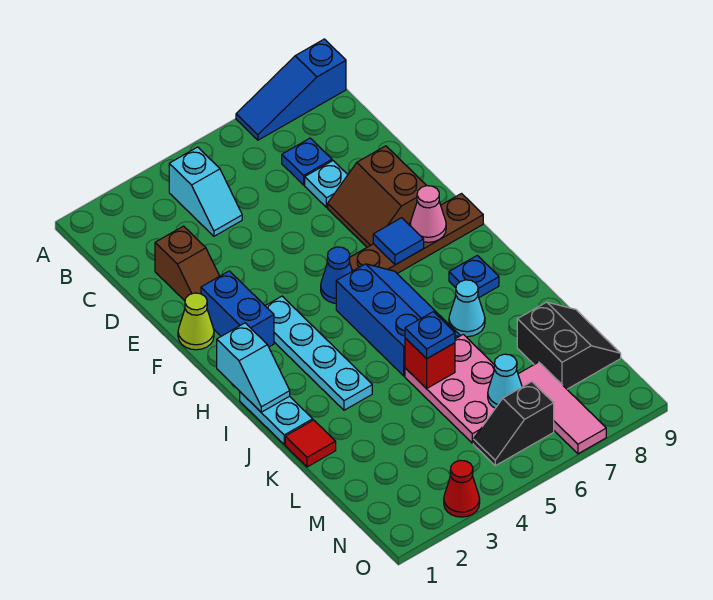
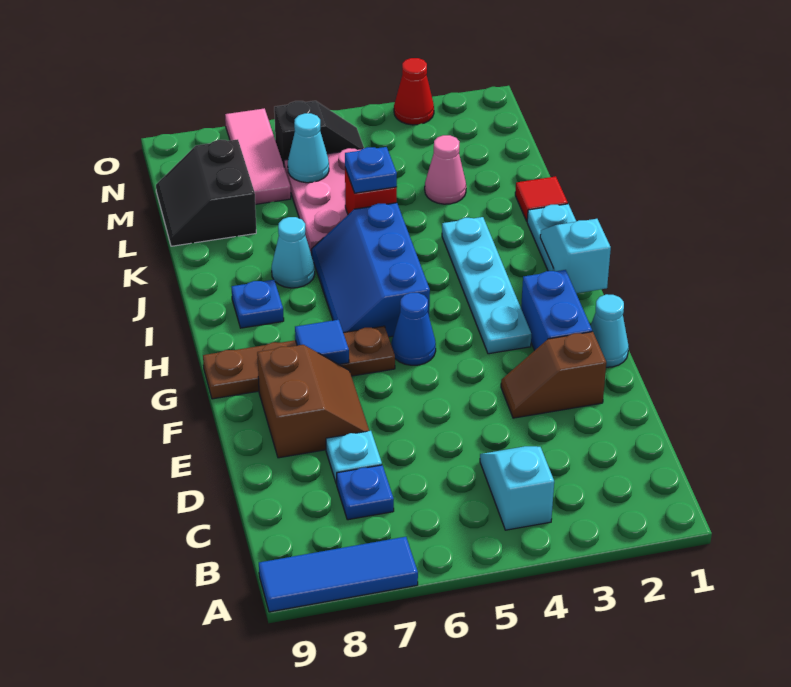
blue slope A7:A9 level 1 top 9 -> blue tile A7:A9 level 1
brown slope D2:E2 level 1 top D -> brown slope E2:E3 level 1 top 2
lime cone F1 level 1 -> cyan cone F1 level 1
pink cone G8 level 2 -> pink cone L3 level 1

